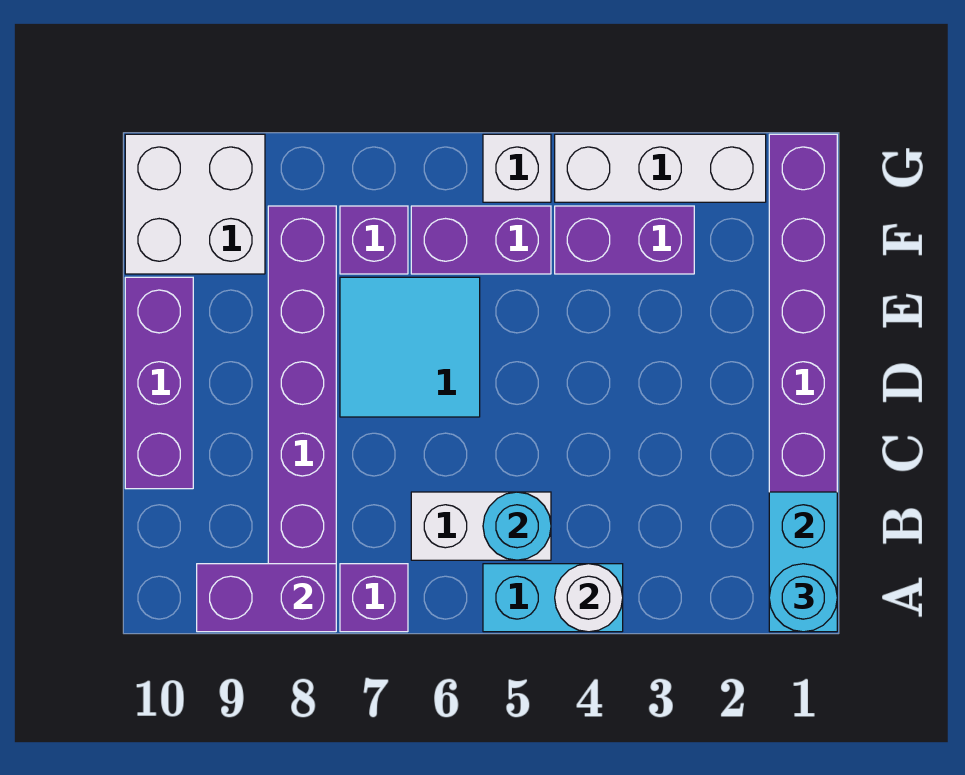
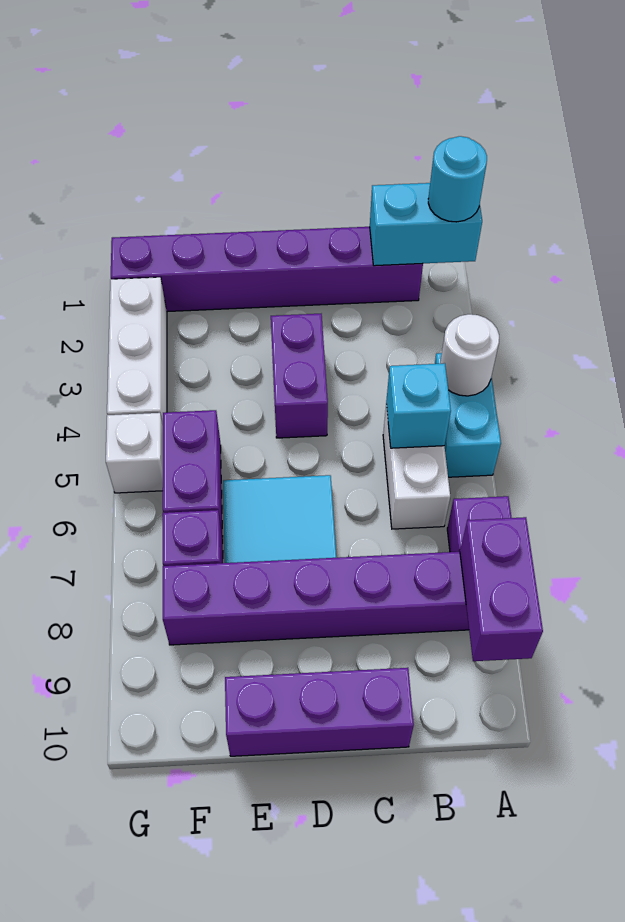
cyan round brick B5 level 2 -> cyan brick B5 level 2
purple brick F3:F4 level 1 -> purple brick D3:D4 level 1
white brick F9:G10 level 1 -> none

